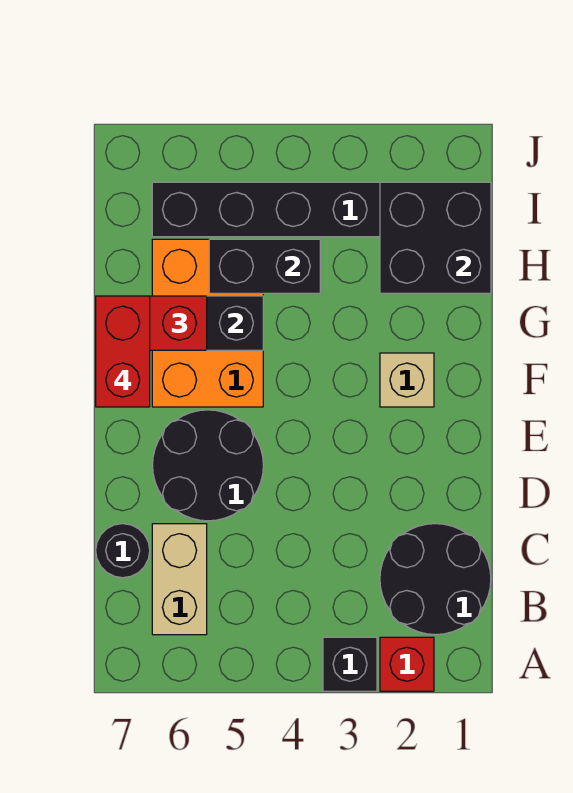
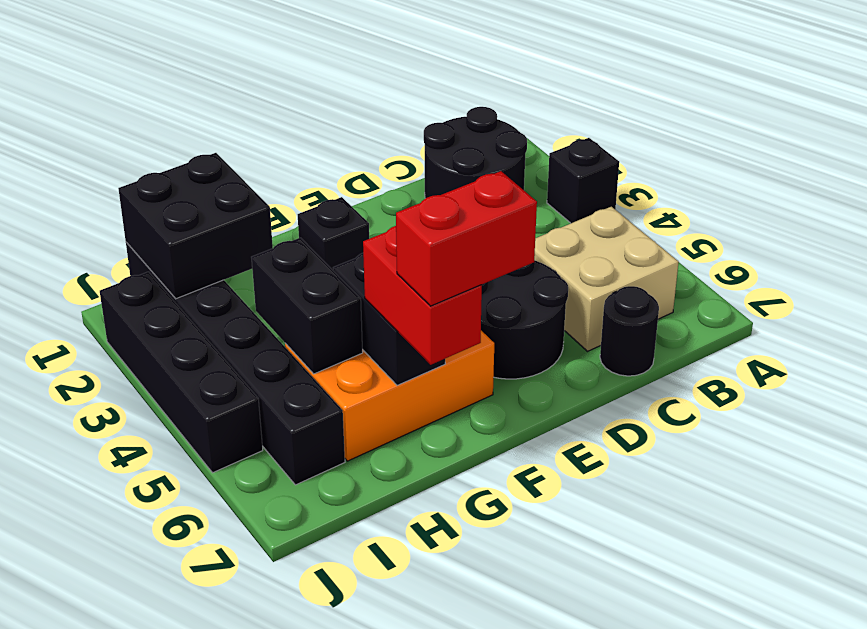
red brick A2 level 1 -> none
tan brick B6:C6 level 1 -> tan brick B5:C6 level 1
tan brick F2 level 1 -> black brick F2 level 1
none -> black brick J2:J5 level 1

